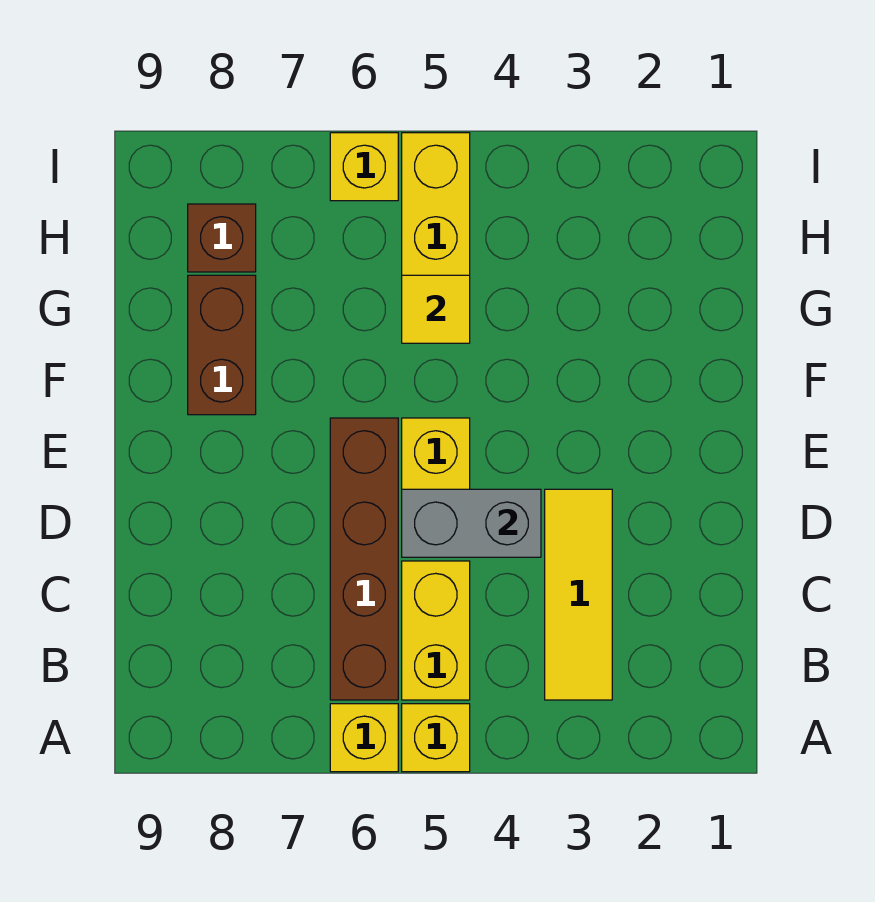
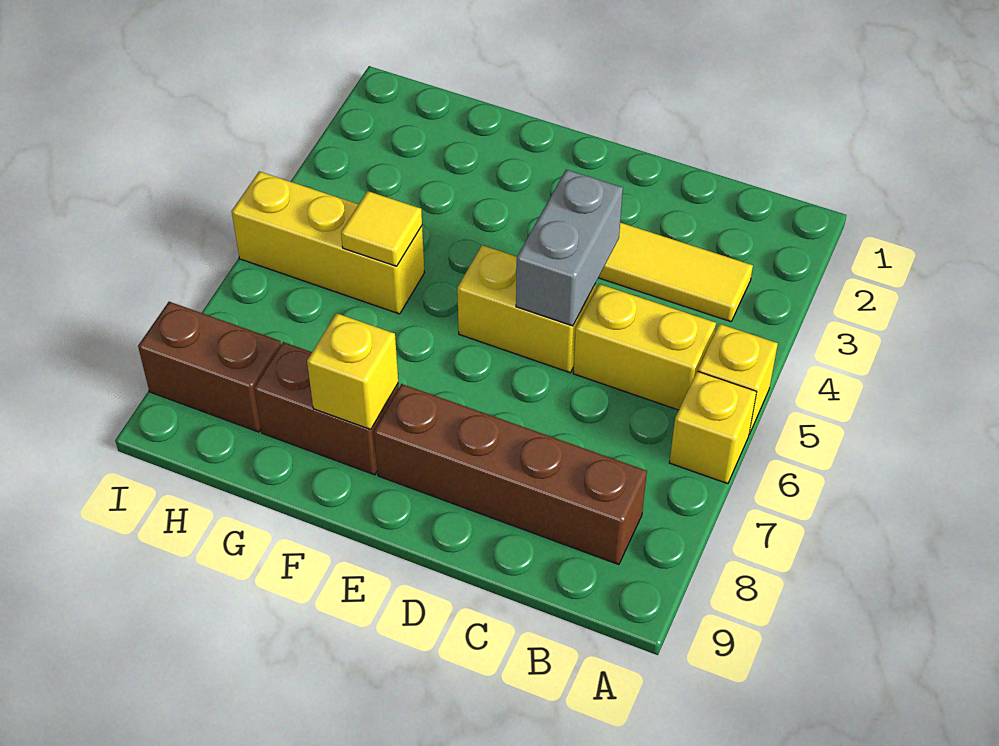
brown brick B6:E6 level 1 -> brown brick B8:E8 level 1
brown brick H8 level 1 -> brown brick H8:I8 level 1
yellow brick I6 level 1 -> yellow brick F8 level 2

